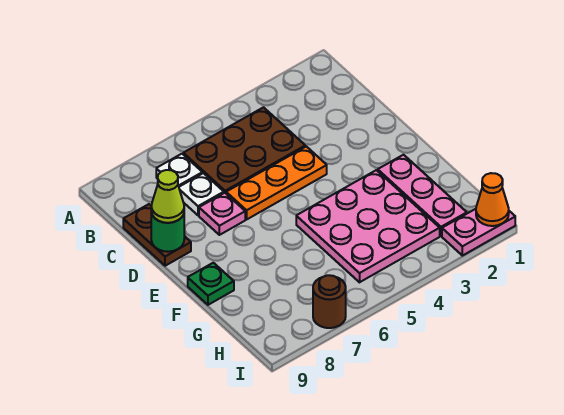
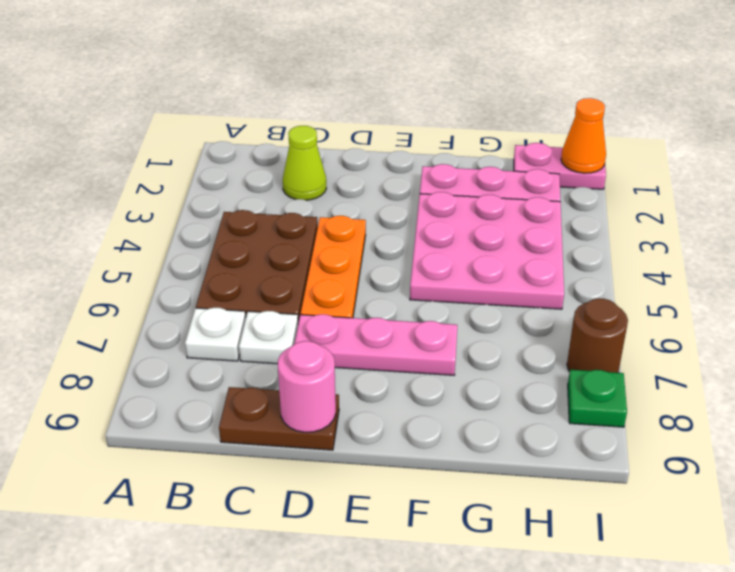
pink plate D7 level 1 -> pink plate D7:F7 level 1
green round brick D9 level 2 -> pink round brick D9 level 2
lime cone D9 level 3 -> lime cone C2 level 1
green plate F9 level 1 -> green plate I8 level 1
pink plate I1:I2 level 1 -> pink plate H1:I1 level 1

